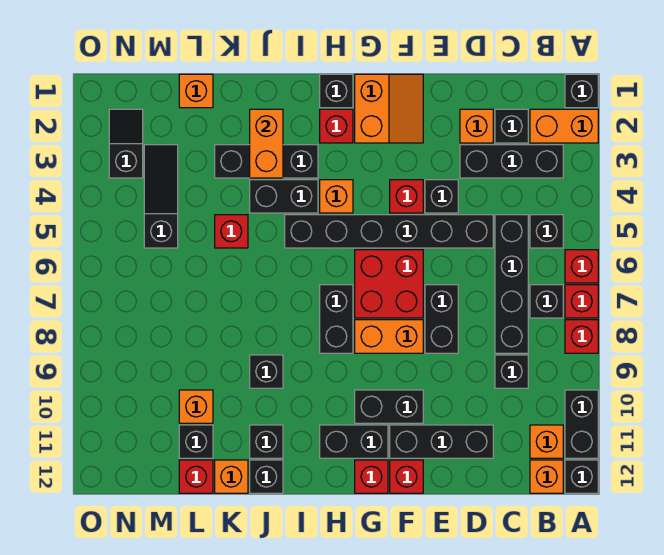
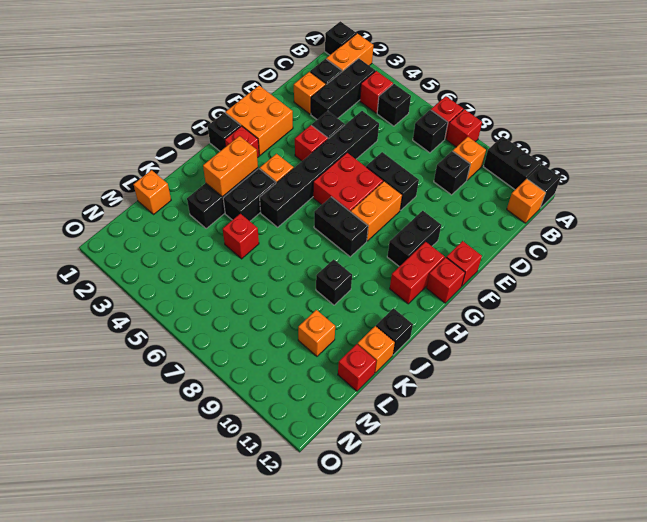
red brick A6 level 1 -> red brick B4 level 1
orange brick B11 level 1 -> orange brick B9 level 1
black brick C5:C8 level 1 -> none
black brick D11:F11 level 1 -> none
orange slope F1:G2 level 1 top G -> orange brick F1:G2 level 1
black brick G11:H11 level 1 -> red brick G11:H11 level 1
orange brick J2:J3 level 2 -> orange brick I3:J3 level 2
black brick J11 level 1 -> none
black brick L11 level 1 -> none
black slope M3:M5 level 1 top 5 -> none
black slope N2:N3 level 1 top 3 -> none

